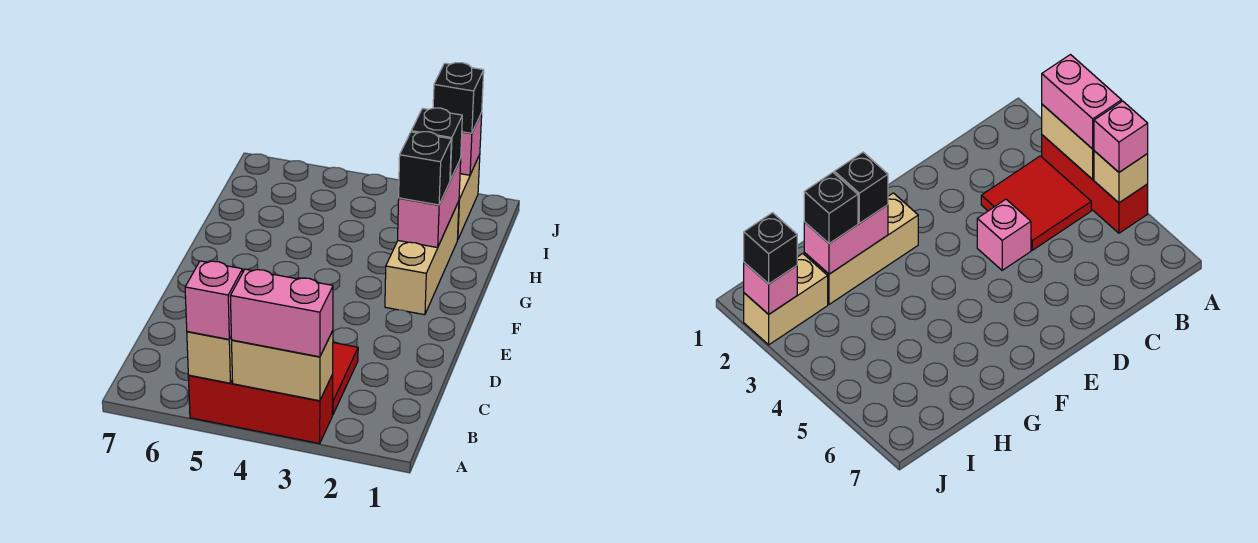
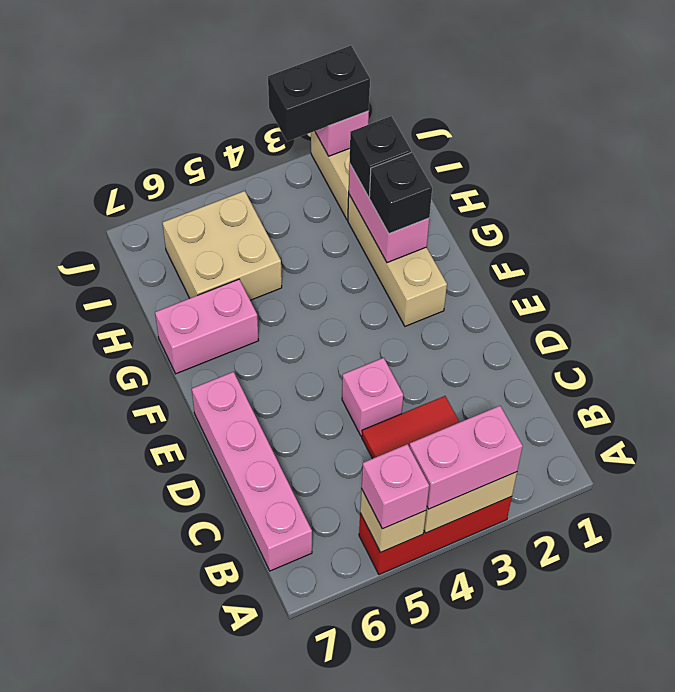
none -> pink brick B7:E7 level 1
none -> pink brick G6:G7 level 1
none -> tan brick H5:I6 level 1
black brick J2 level 3 -> black brick J2:J3 level 3

